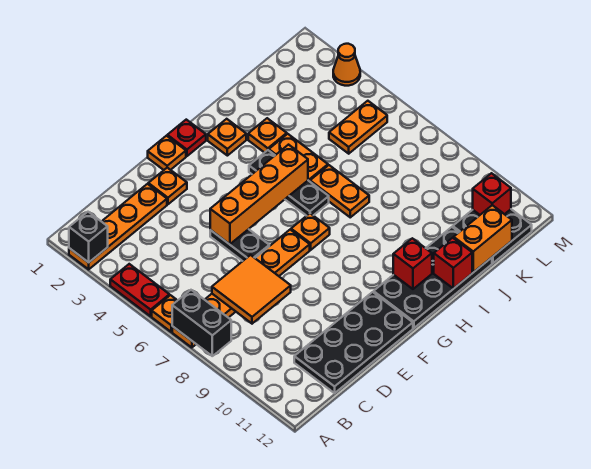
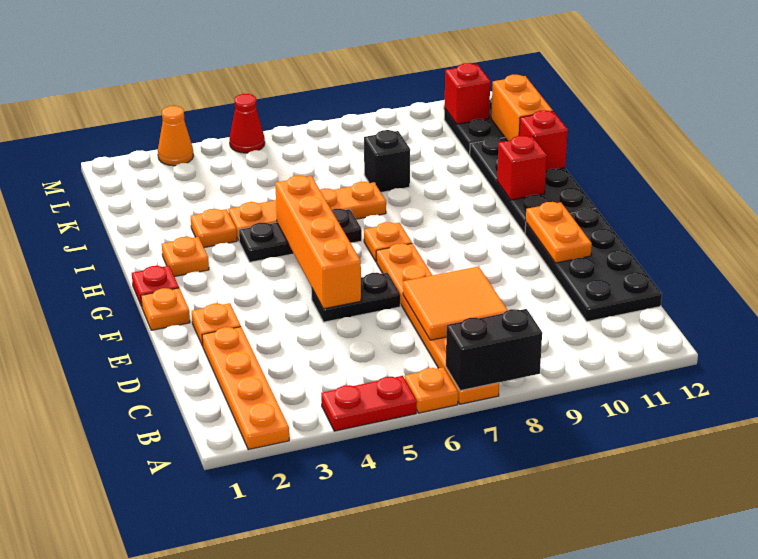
black brick A2 level 2 -> black brick J8 level 1
orange plate K5:L5 level 1 -> orange plate E11:F11 level 2
none -> red cone M5 level 1

